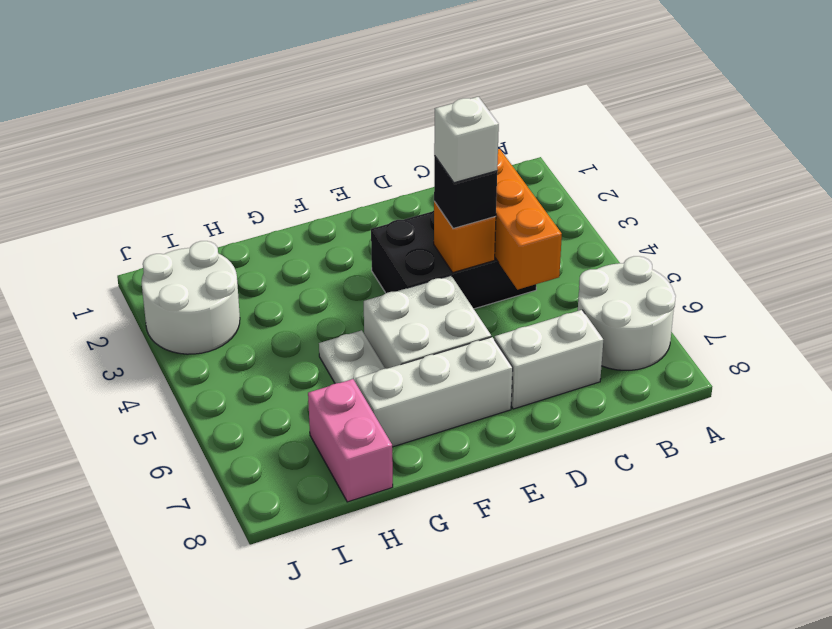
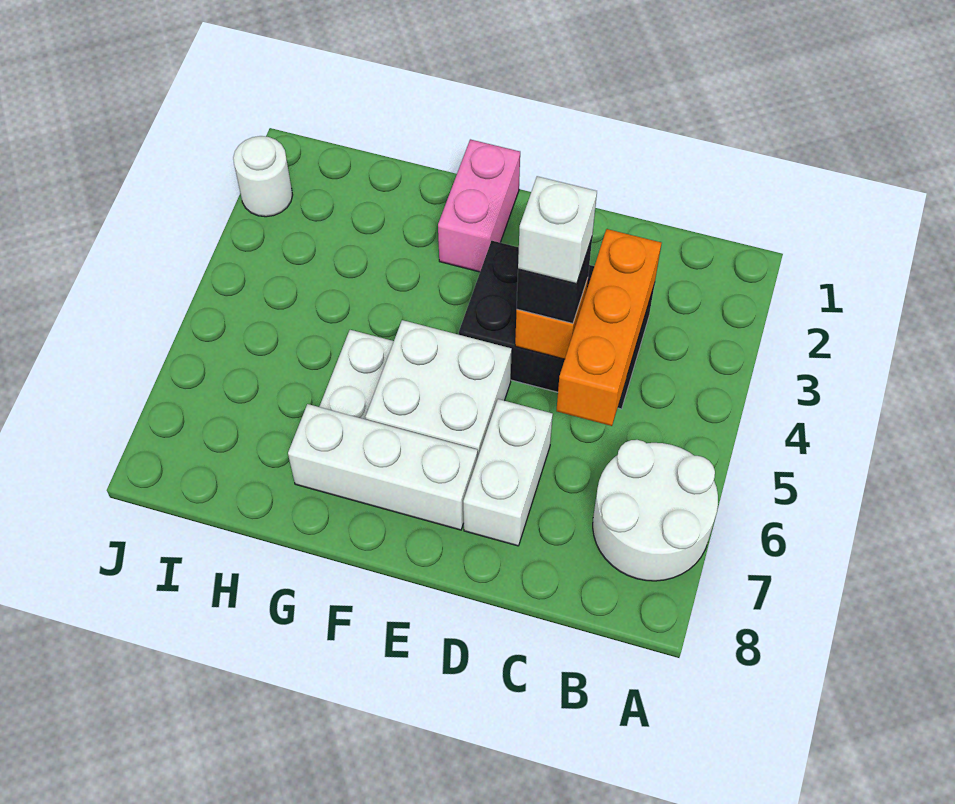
white brick C7:D7 level 1 -> white brick D6:D7 level 1
pink brick H7:H8 level 1 -> pink brick F1:F2 level 1
white round brick I2:J3 level 1 -> white round brick J2 level 1

